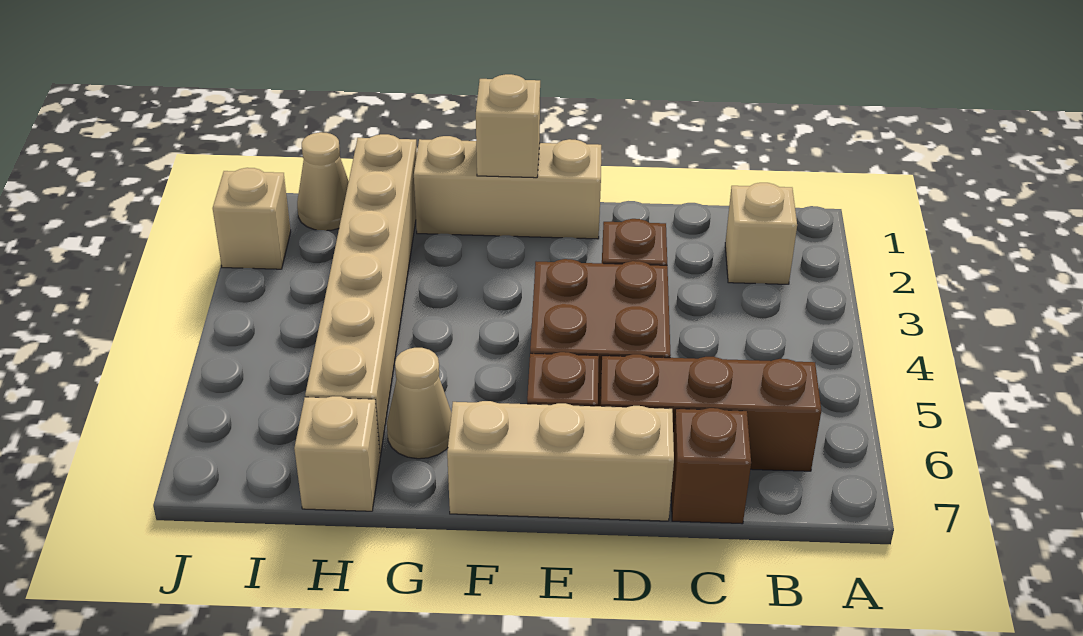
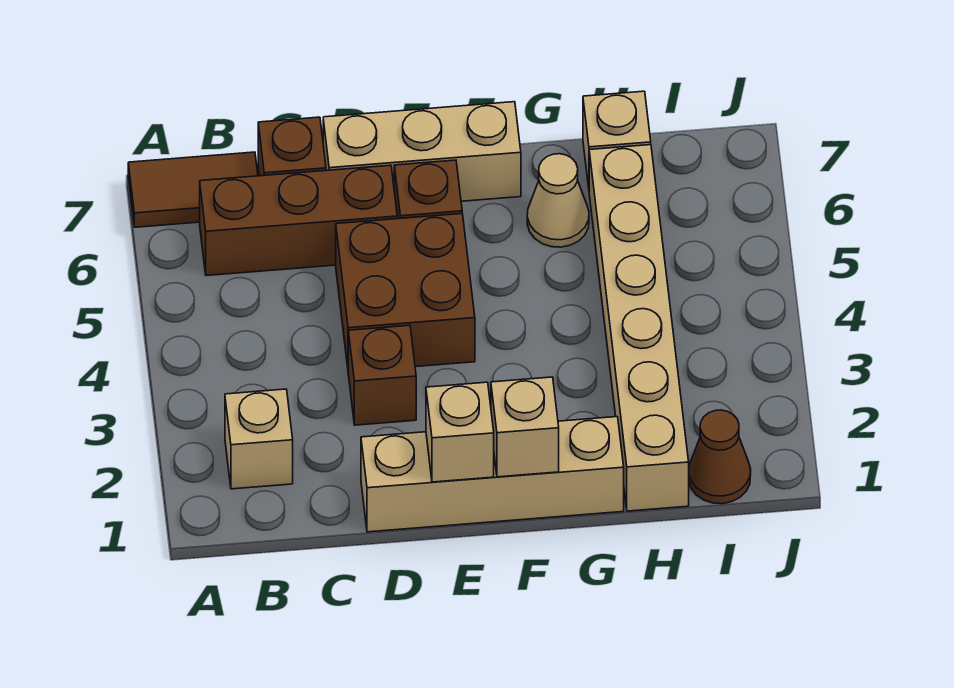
none -> brown tile A7:B7 level 1
tan brick E1:G1 level 1 -> tan brick D1:G1 level 1
tan cone I1 level 1 -> brown cone I1 level 1
tan brick J2 level 1 -> tan brick E1 level 2

